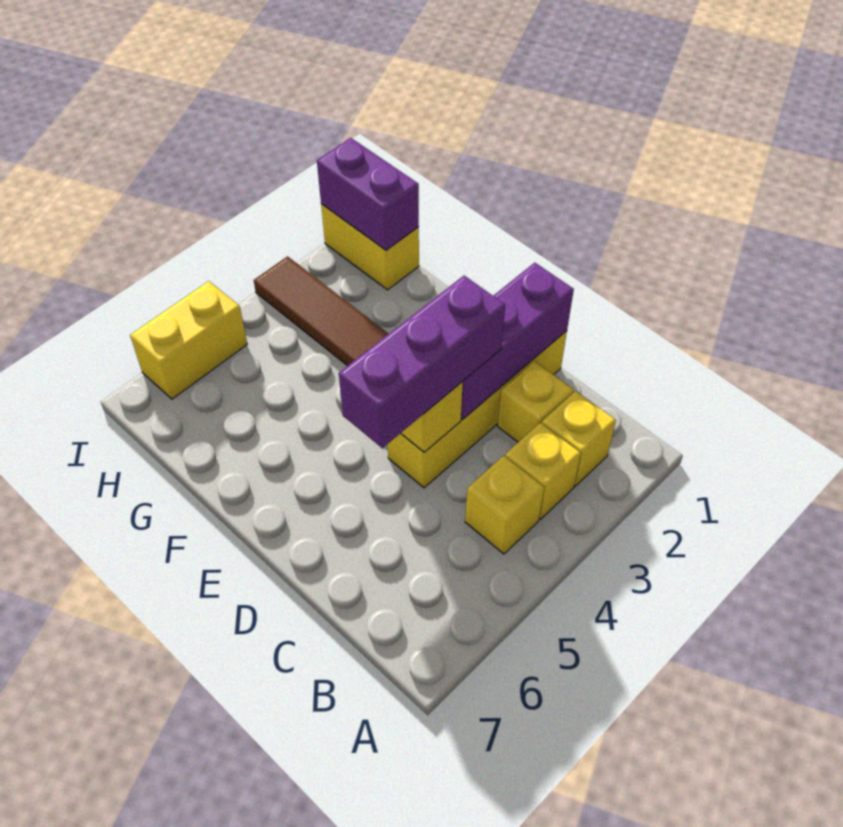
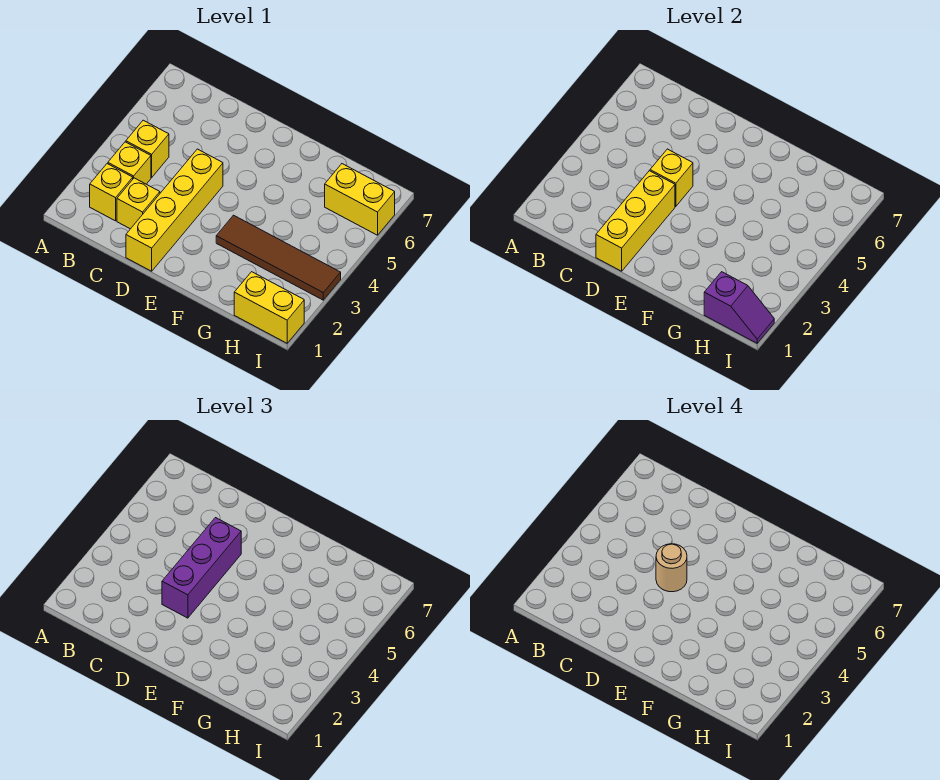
purple brick D1:D3 level 2 -> yellow brick D1:D3 level 2
none -> tan round brick D4 level 4
purple brick H1:I1 level 2 -> purple slope H1:I1 level 2 top H
yellow brick I5:I6 level 1 -> yellow brick H6:I6 level 1

